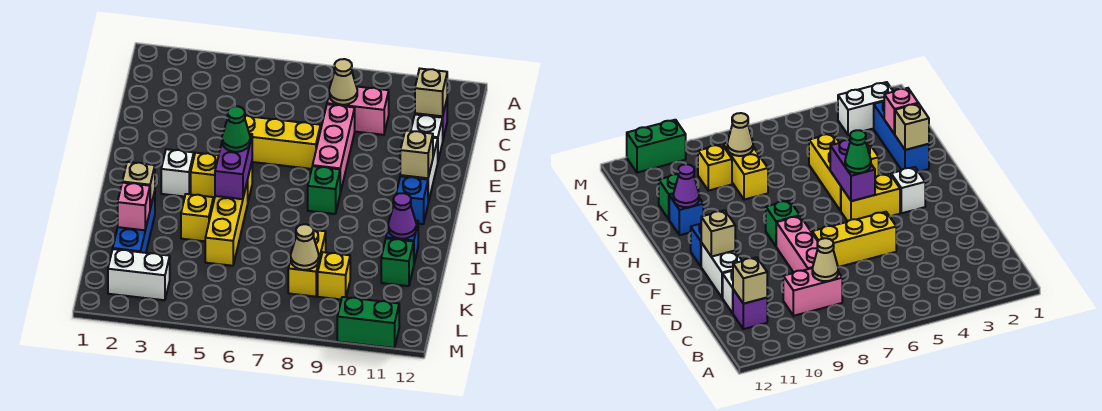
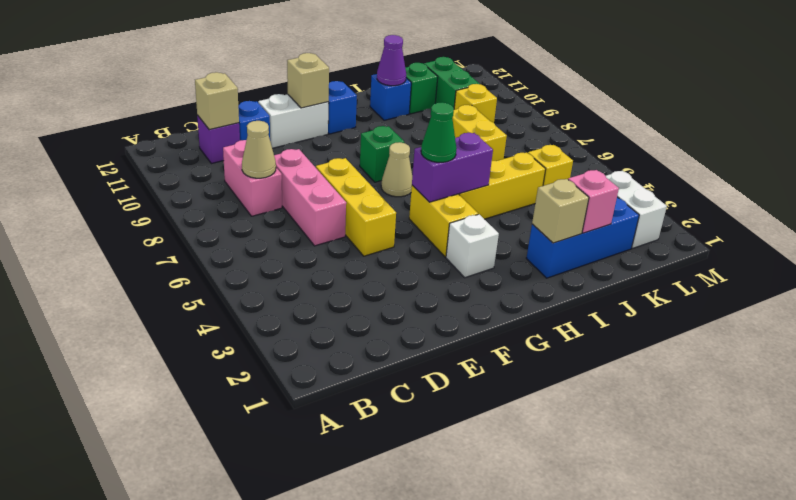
pink brick D8:F8 level 1 -> pink brick D6:D8 level 1
white brick D11 level 1 -> blue brick D11 level 1
yellow brick I4 level 1 -> yellow brick K5 level 1
yellow brick J8:K8 level 1 -> yellow brick J7:J8 level 1
tan cone K8 level 2 -> tan cone G7 level 1
green brick M10:M11 level 1 -> green brick K10:K11 level 1

